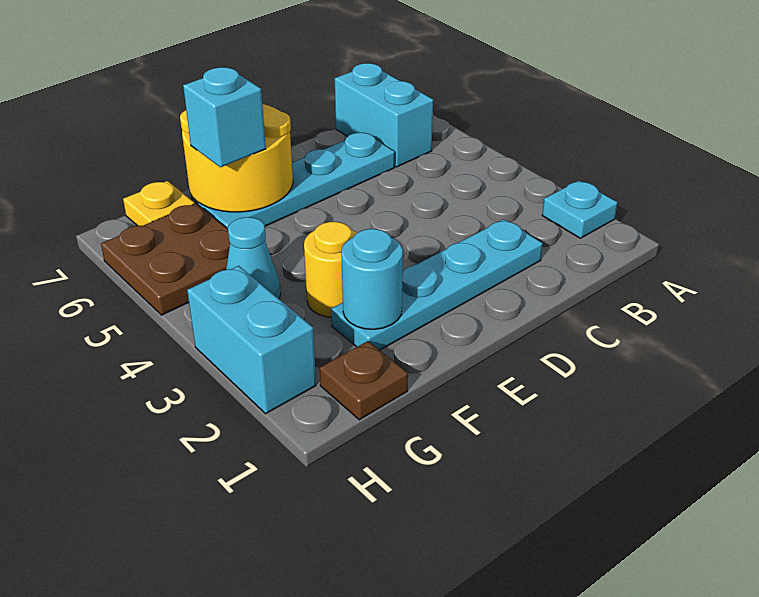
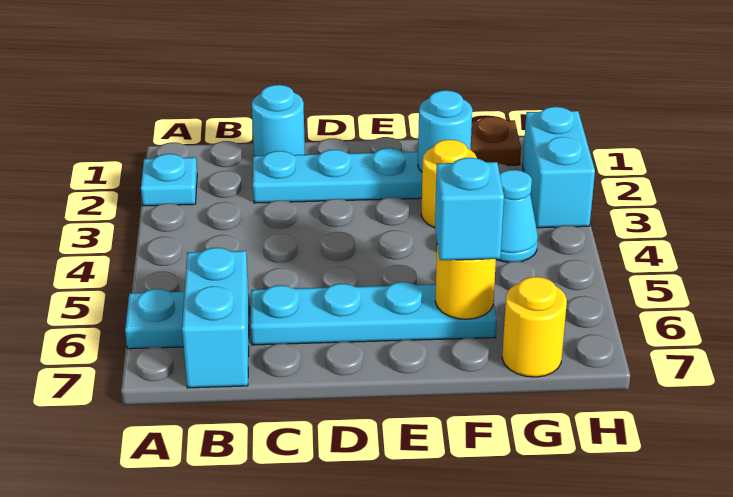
none -> cyan plate A6 level 1
none -> cyan round brick C1 level 1
yellow round brick E6:F7 level 2 -> yellow round brick F6 level 2
brown plate G5:H6 level 1 -> none
yellow plate G7 level 1 -> yellow round brick G7 level 1

